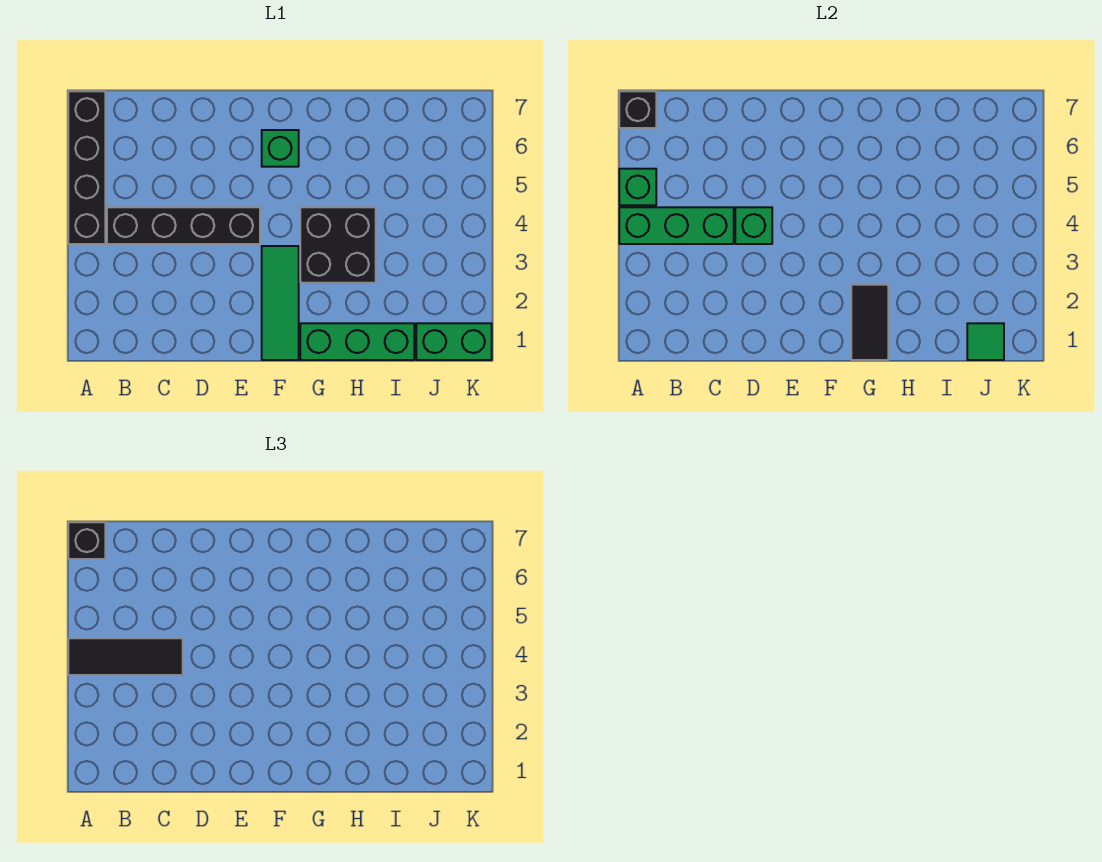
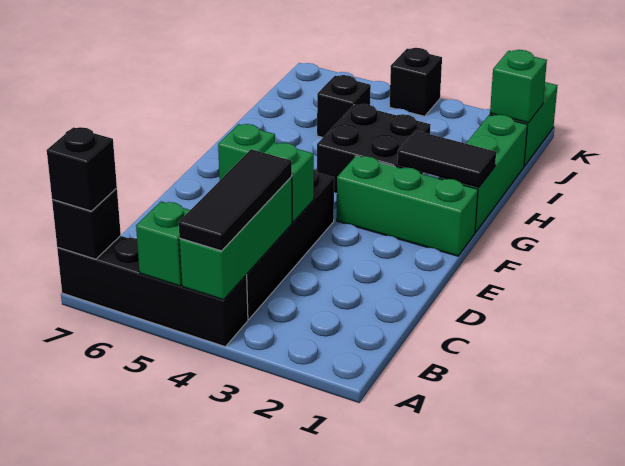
green tile F1:F3 level 1 -> green brick F1:F3 level 1
none -> black brick I5 level 1
green tile J1 level 2 -> green brick J1 level 2
none -> black brick K4 level 1

